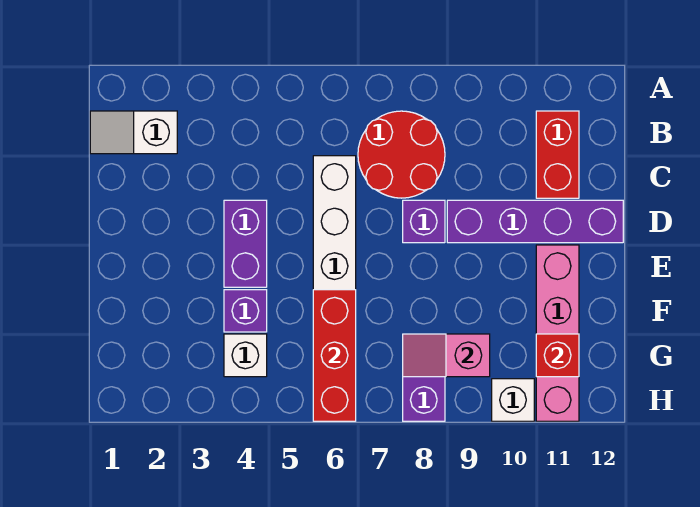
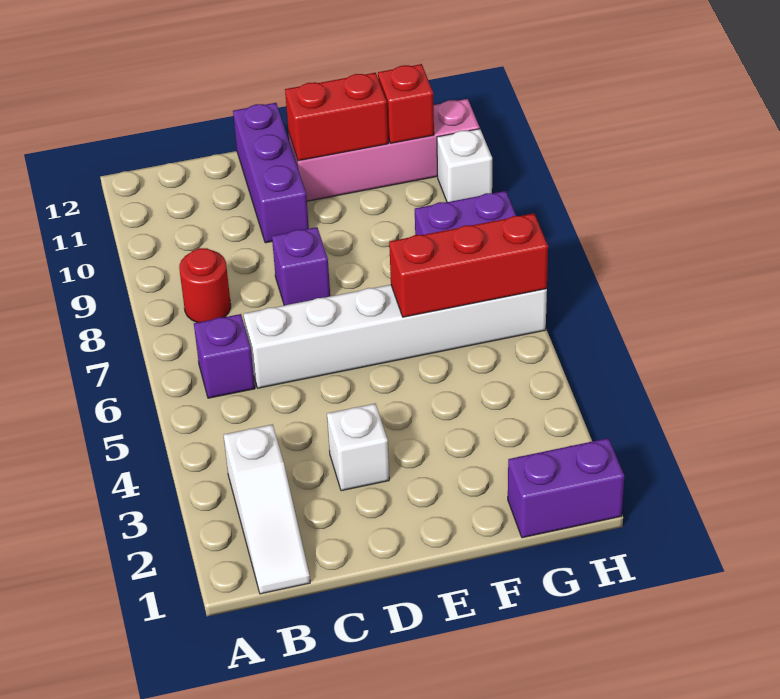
white slope B1:B2 level 1 top 2 -> white slope B1:B3 level 1 top 3
red round brick B7:C8 level 1 -> red round brick B8 level 1
red brick B11:C11 level 1 -> red brick E11:F11 level 2
purple brick D4:E4 level 1 -> purple brick G1:H1 level 1
purple brick D9:D12 level 1 -> purple brick D10:D12 level 1
purple brick F4 level 1 -> purple brick B6 level 1
white brick G4 level 1 -> white brick D3 level 1
pink slope G8:G9 level 2 top 9 -> none

